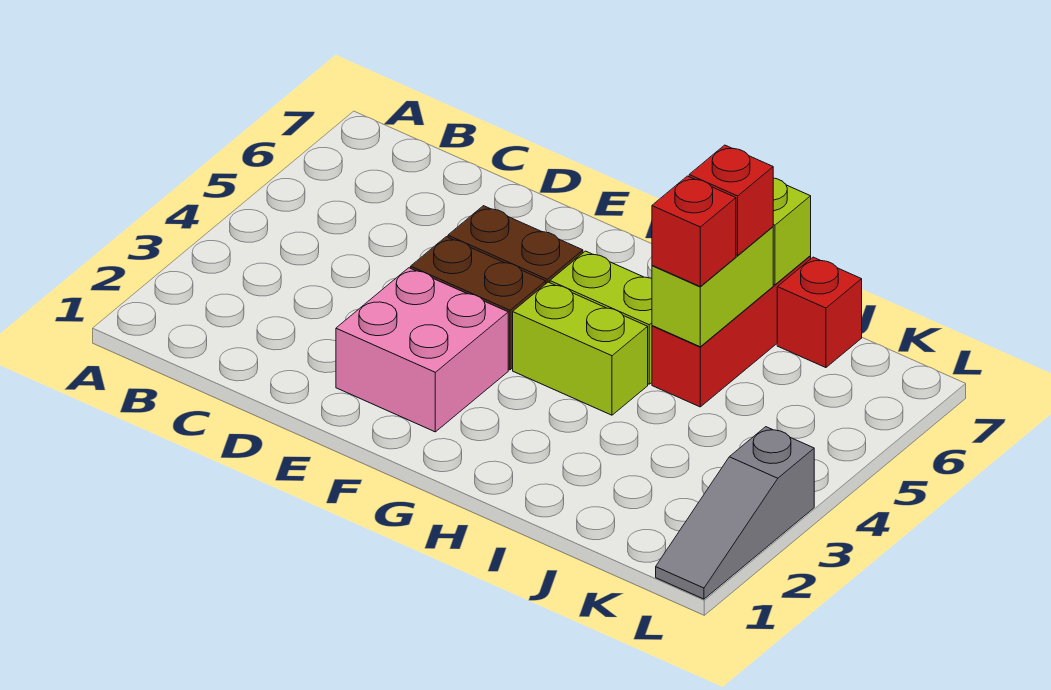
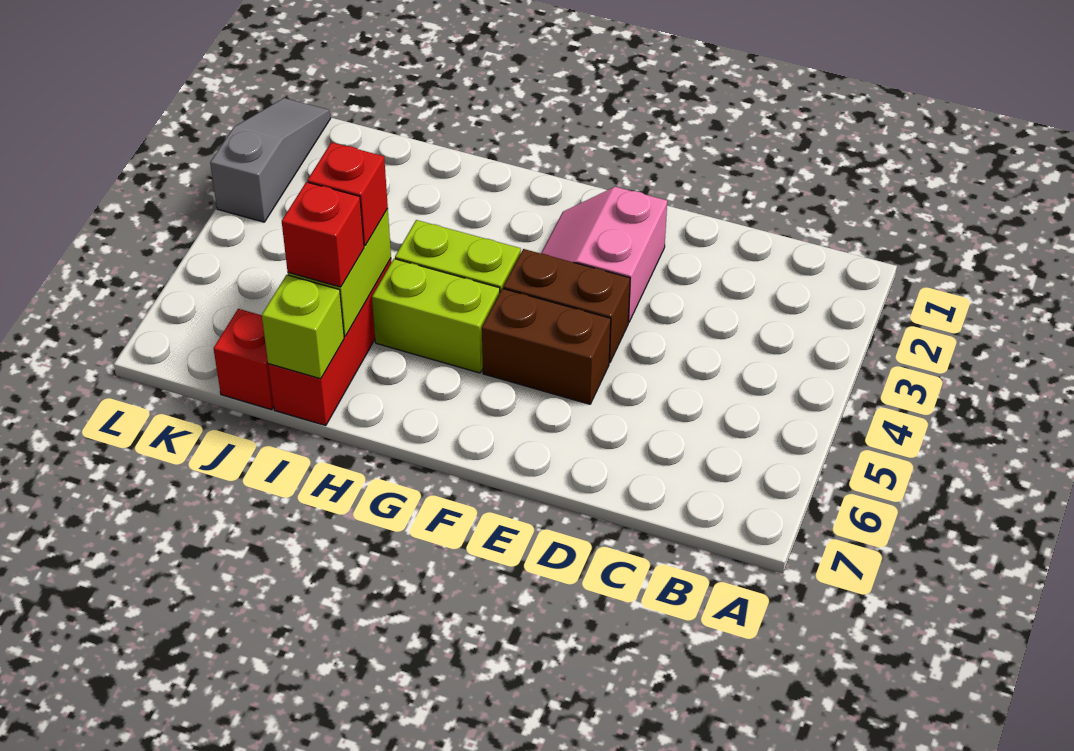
pink brick E2:F3 level 1 -> pink slope E2:F3 level 1 top E

